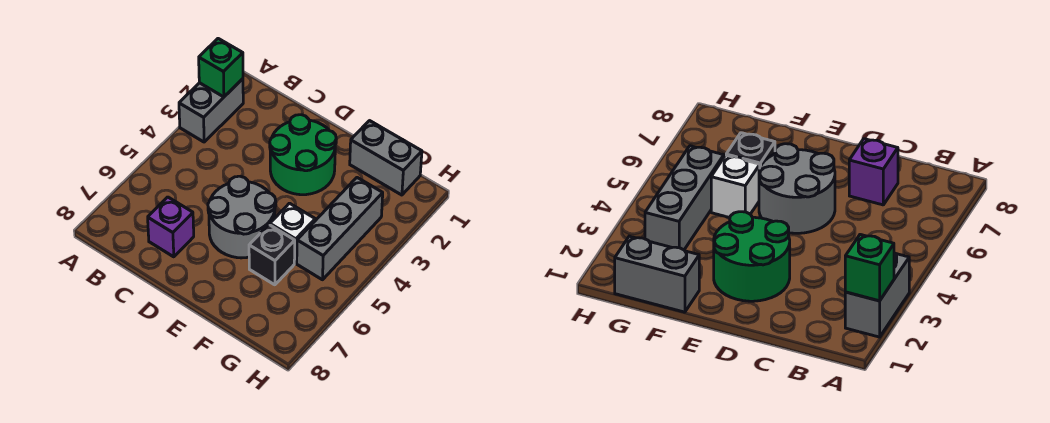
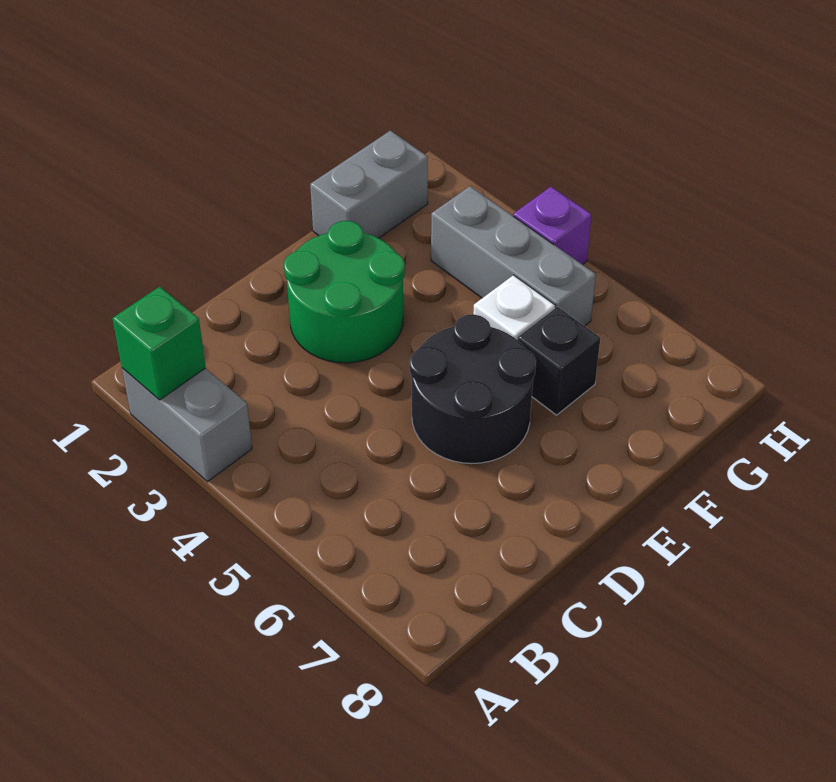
purple brick C7 level 1 -> purple brick H4 level 1
grey round brick D5:E6 level 1 -> black round brick D5:E6 level 1

